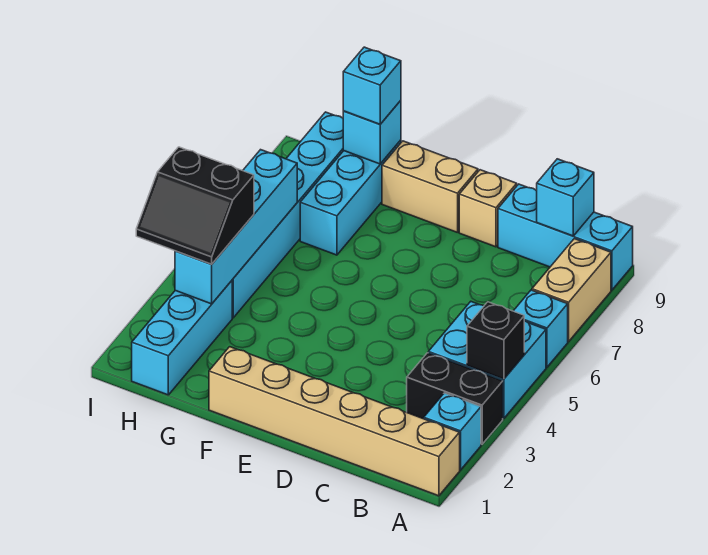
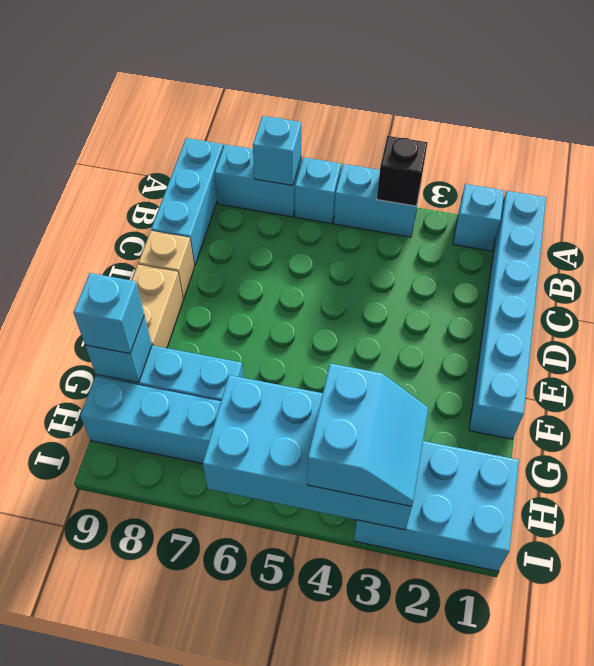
tan brick A1:F1 level 1 -> cyan brick A1:F1 level 1
black brick A3:B3 level 1 -> none
cyan brick A4:B5 level 1 -> cyan brick A4:A5 level 1
tan brick A7:A8 level 1 -> cyan brick A7:A8 level 1
cyan brick B9 level 2 -> cyan brick A7 level 2
cyan brick H1:H3 level 1 -> cyan brick H1:I3 level 1
cyan brick H3:H6 level 2 -> cyan brick H3:I6 level 2
black slope H3:I4 level 3 top 4 -> cyan slope H3:I4 level 3 top 4

